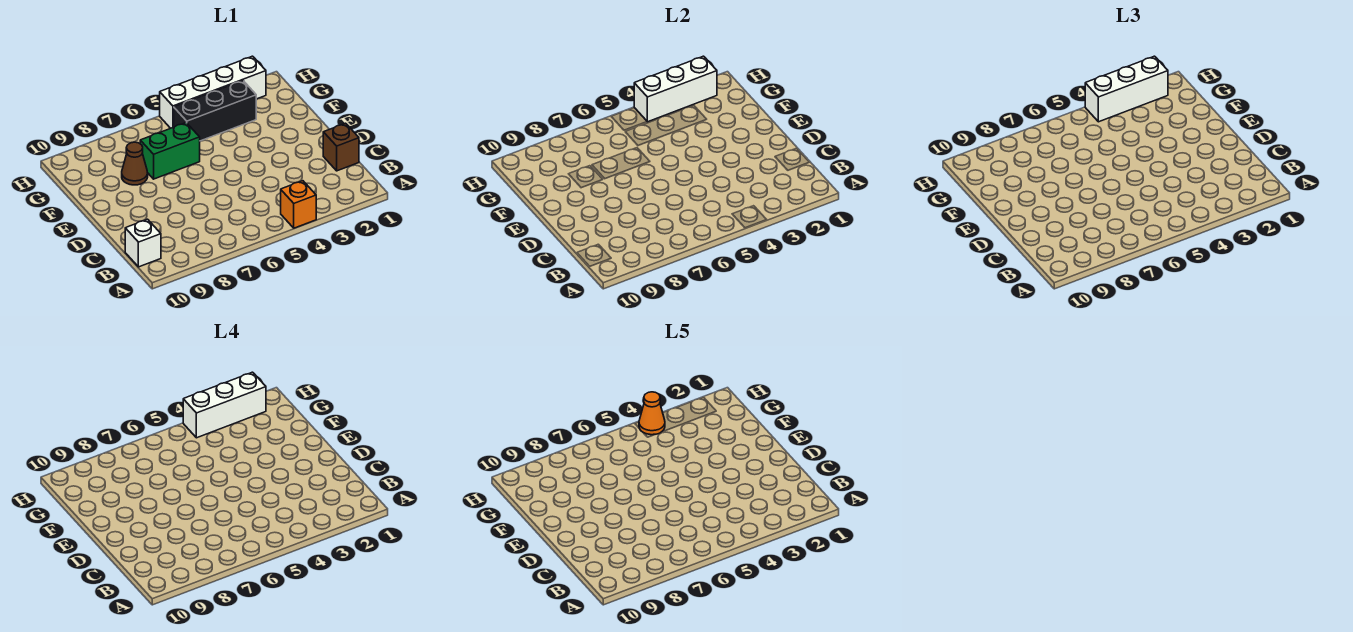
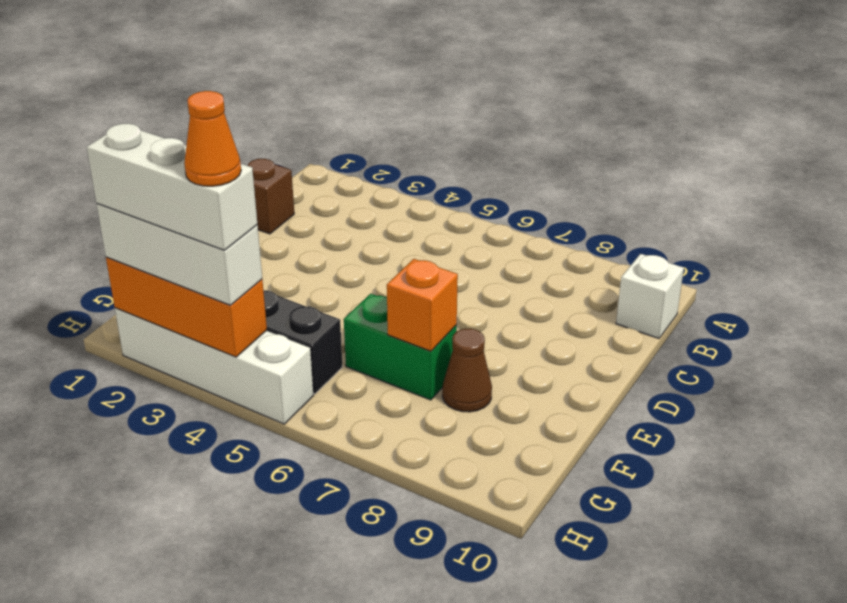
orange brick A4 level 1 -> orange brick F7 level 2
white brick H2:H4 level 2 -> orange brick H2:H4 level 2

